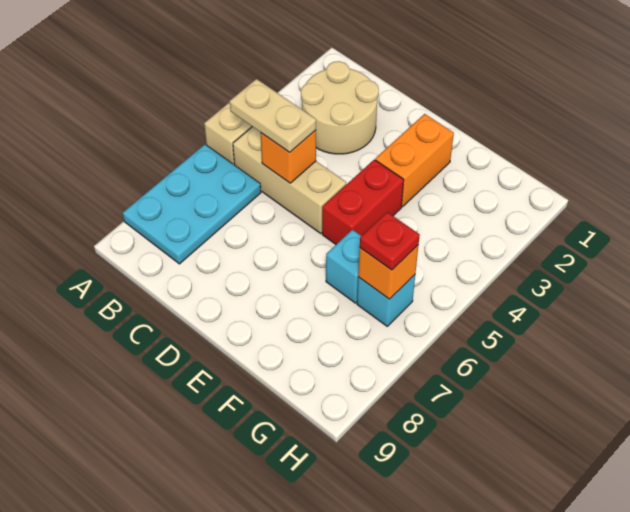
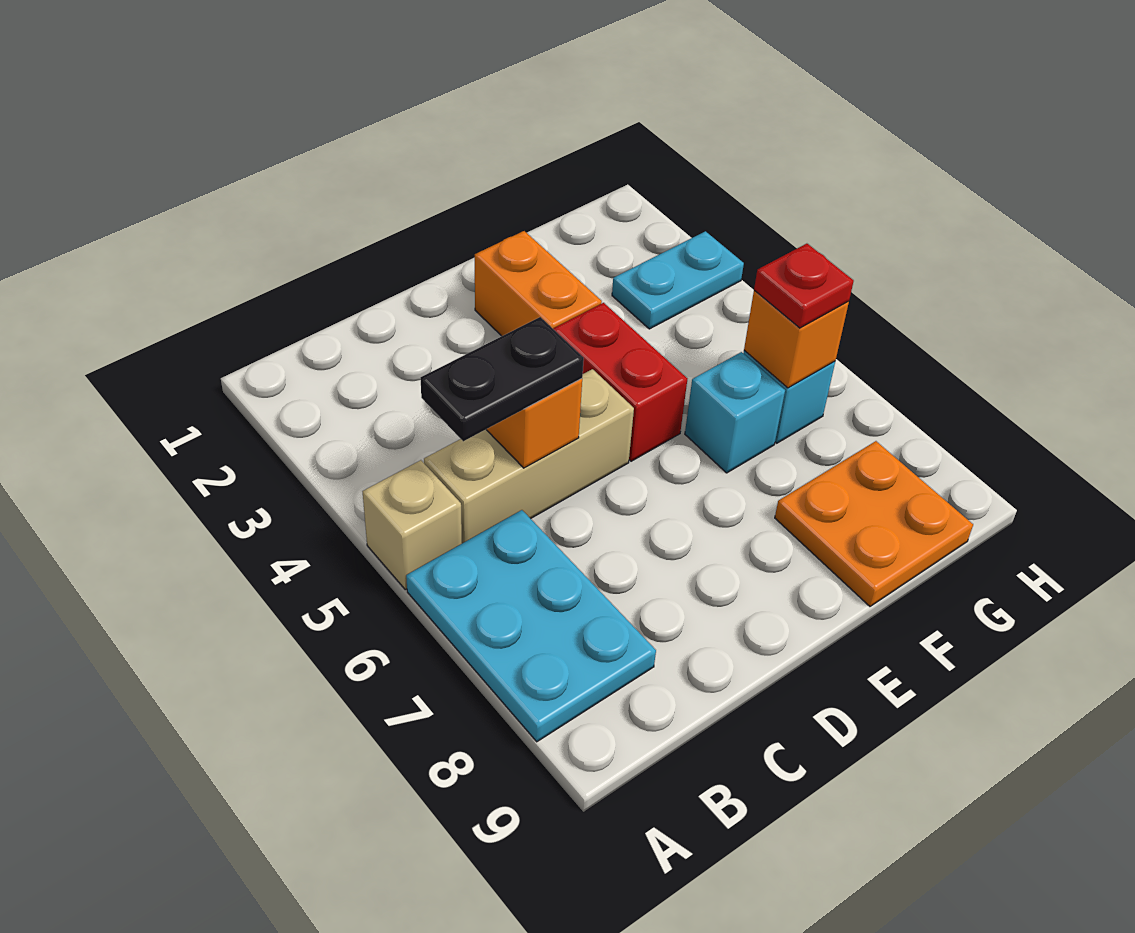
tan round brick B2:C3 level 1 -> none
tan plate B5:C5 level 3 -> black plate B5:C5 level 3
none -> orange plate F8:G9 level 1
none -> cyan plate G3:H3 level 1

